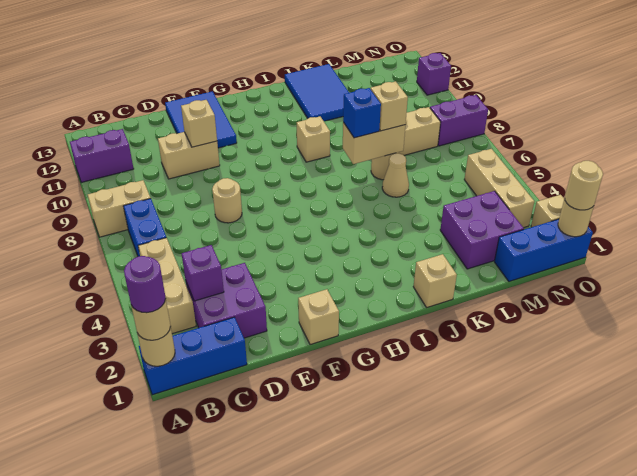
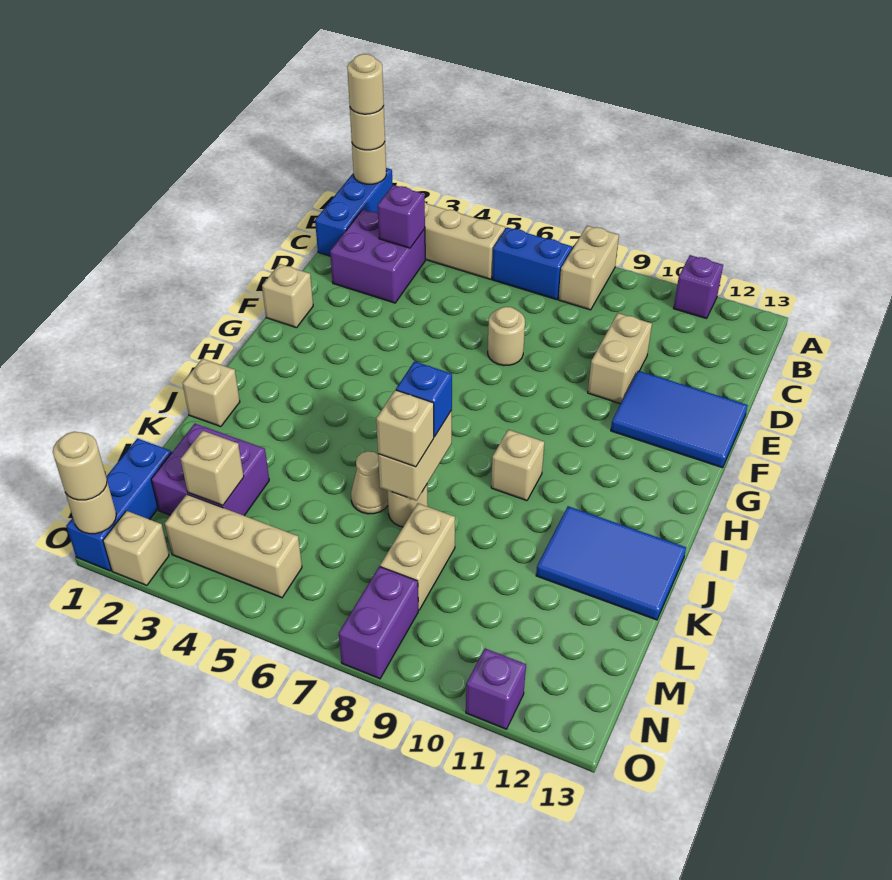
purple round brick A1 level 4 -> tan round brick A1 level 4
purple brick A11:B11 level 1 -> purple brick A11 level 1
tan brick E10 level 2 -> tan brick M3 level 2

